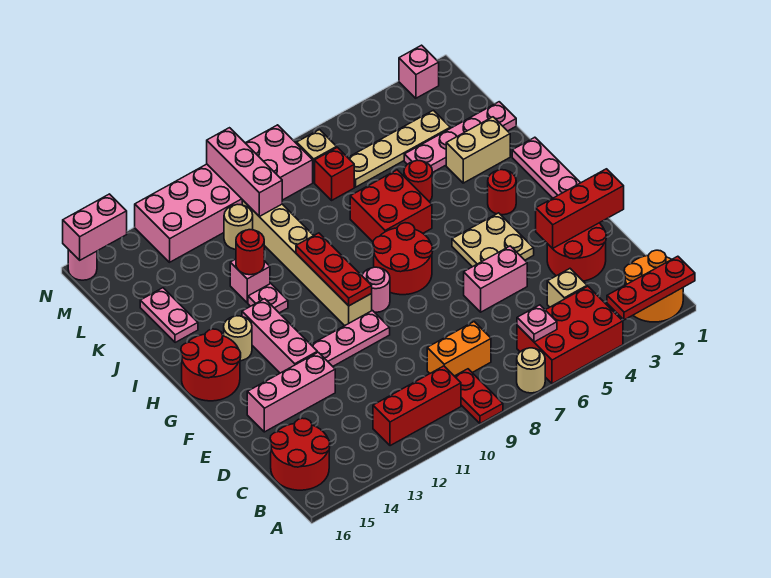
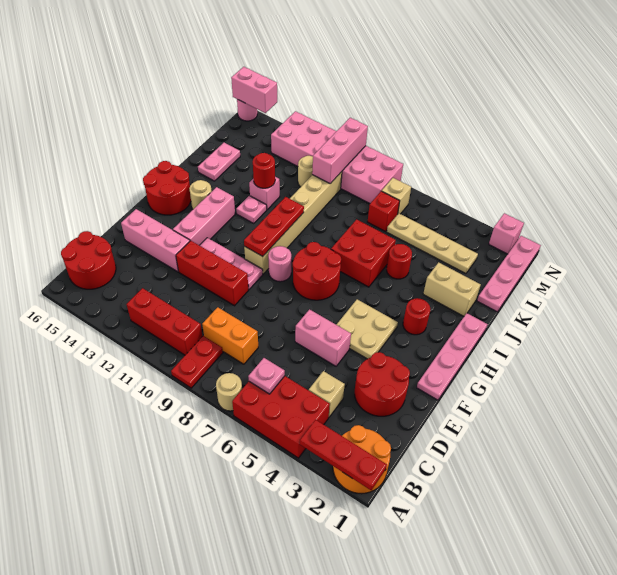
red brick E1:E3 level 2 -> red brick E10:E12 level 1
pink plate K1:K4 level 1 -> pink plate K1:N1 level 1

